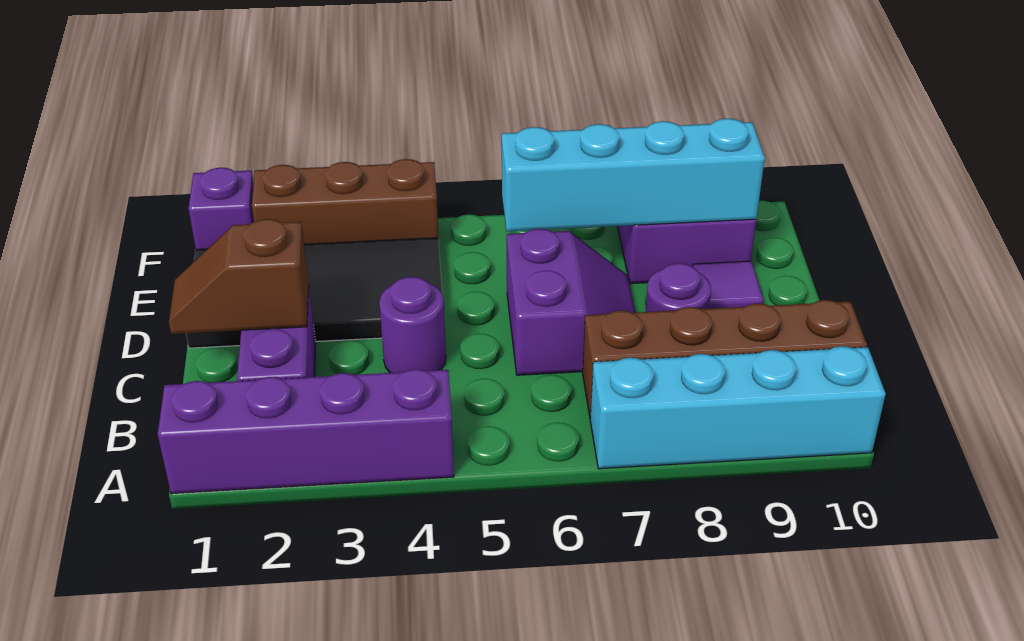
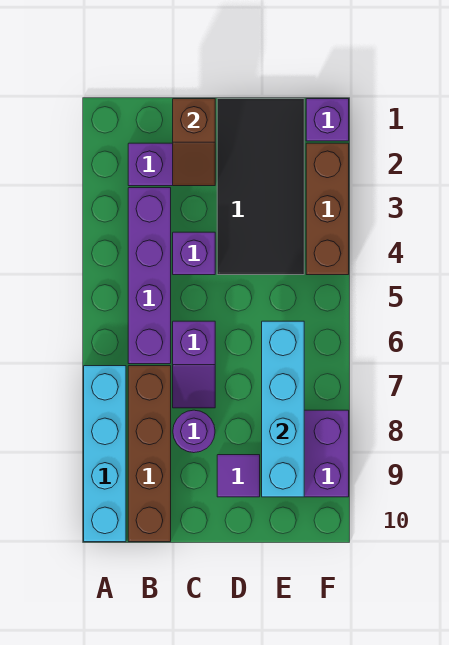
purple brick A1:A4 level 1 -> purple brick B3:B6 level 1
brown slope C1:C2 level 2 top 2 -> brown slope C1:C2 level 2 top 1
purple round brick C4 level 1 -> purple brick C4 level 1
purple slope C6:D7 level 1 top 6 -> purple slope C6:C7 level 1 top 6

